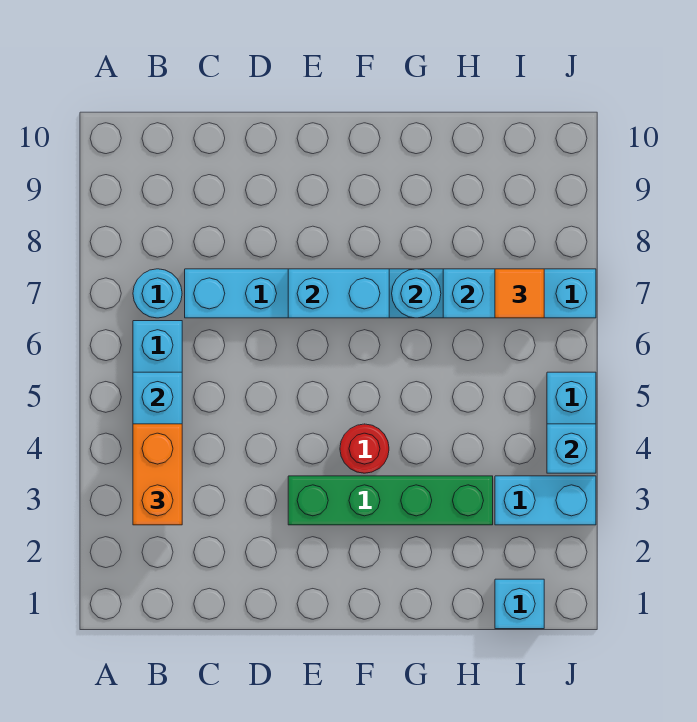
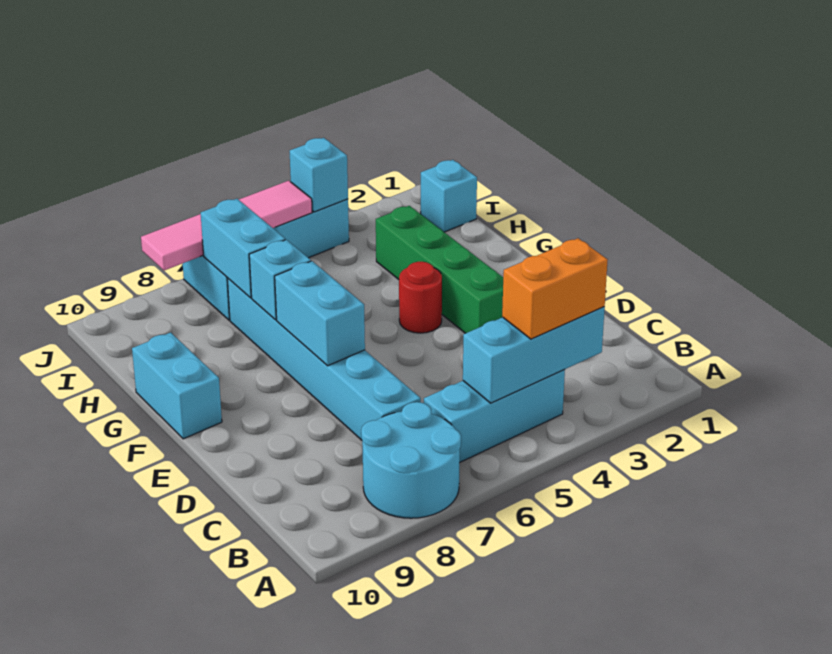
cyan round brick B7 level 1 -> cyan round brick A7:B8 level 1
cyan round brick G7 level 2 -> cyan brick G7 level 2
cyan brick I3:J3 level 1 -> cyan brick F10:G10 level 1
orange tile I7 level 3 -> none
none -> pink tile J5:J8 level 2

